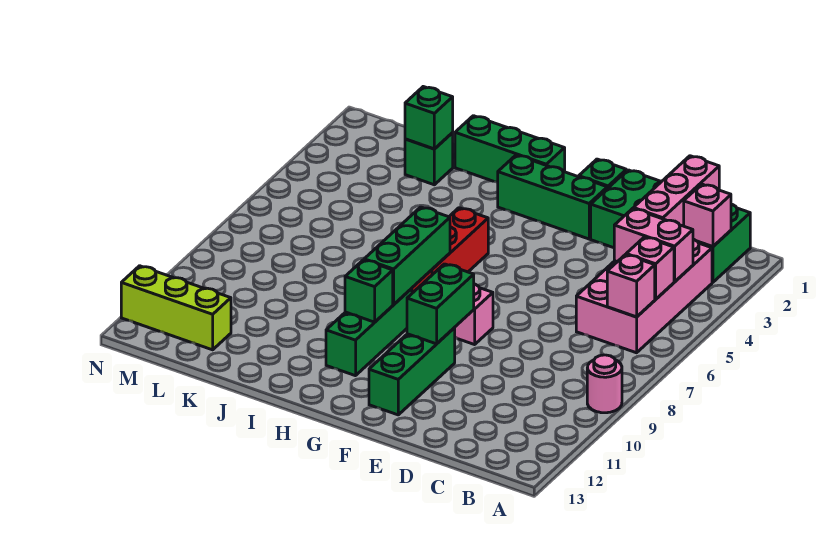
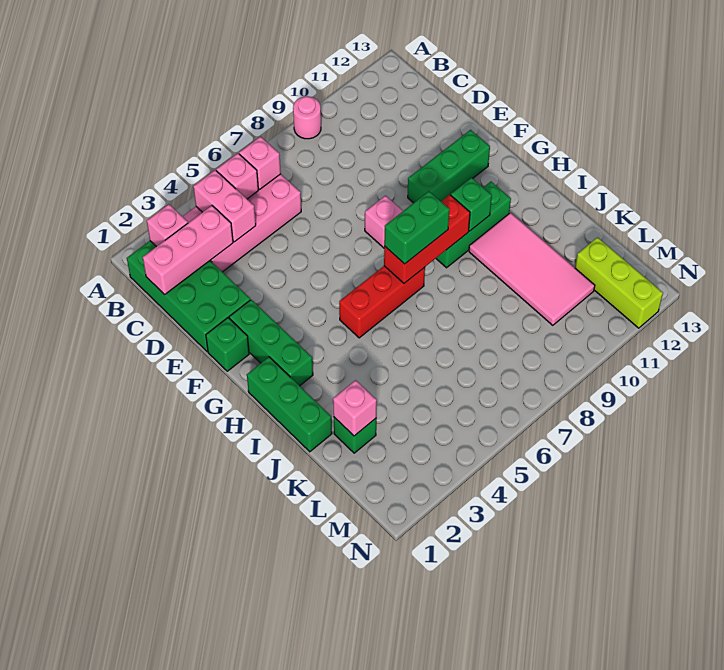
green brick F9:F10 level 2 -> green brick H7:H8 level 3
green brick H7:H9 level 2 -> red brick H7:H9 level 2
none -> pink tile I10:L11 level 1
green brick K2 level 2 -> pink brick K2 level 2

